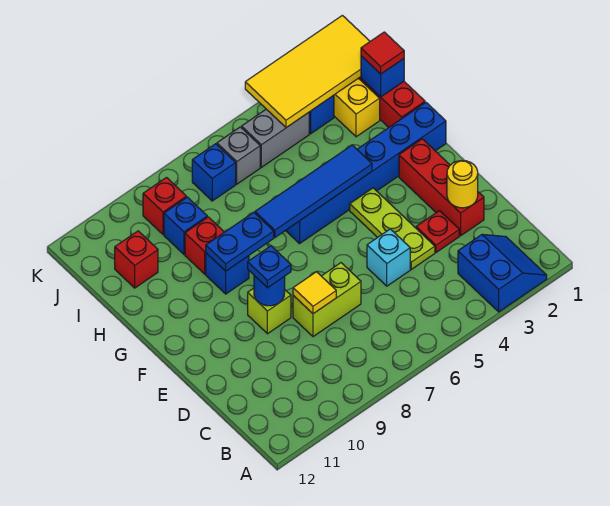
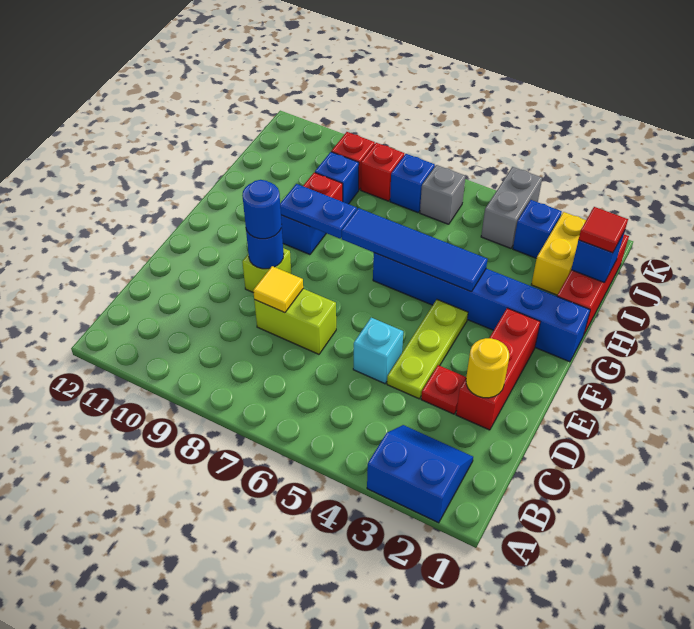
blue slope A2:B3 level 1 top 3 -> blue slope A2:B3 level 1 top A
blue plate E9 level 3 -> blue round brick E9 level 3
red brick I11 level 1 -> red brick J8 level 1
yellow tile J1:K4 level 2 -> none
grey brick J4:J5 level 1 -> grey brick J4:K4 level 1

